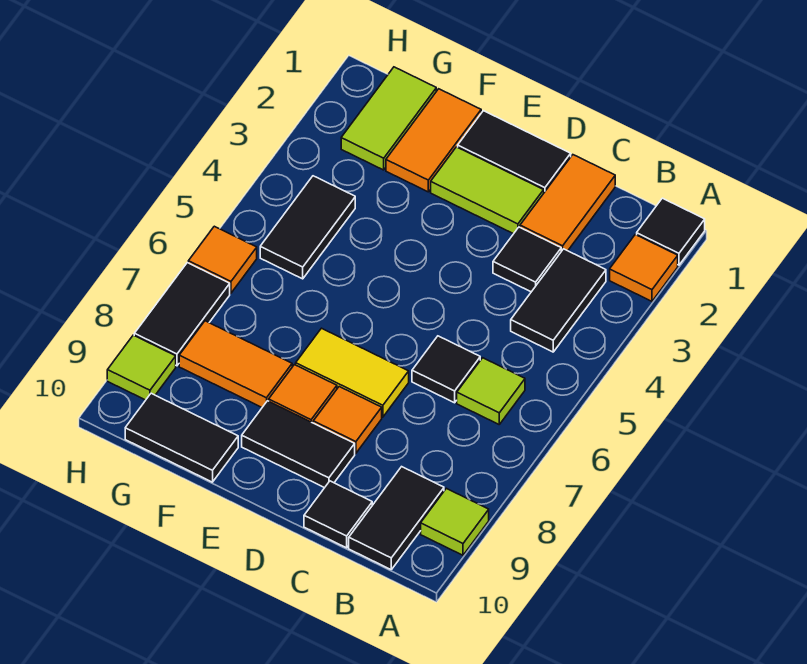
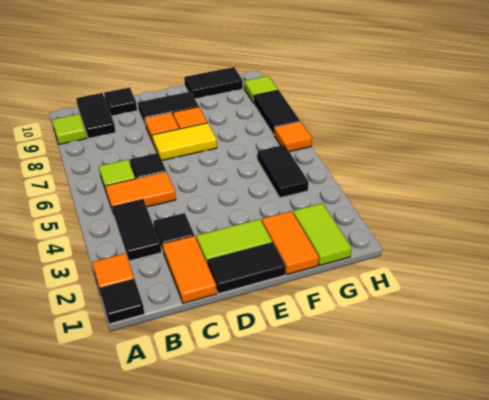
orange tile F8:G8 level 1 -> orange tile B5:C5 level 1

